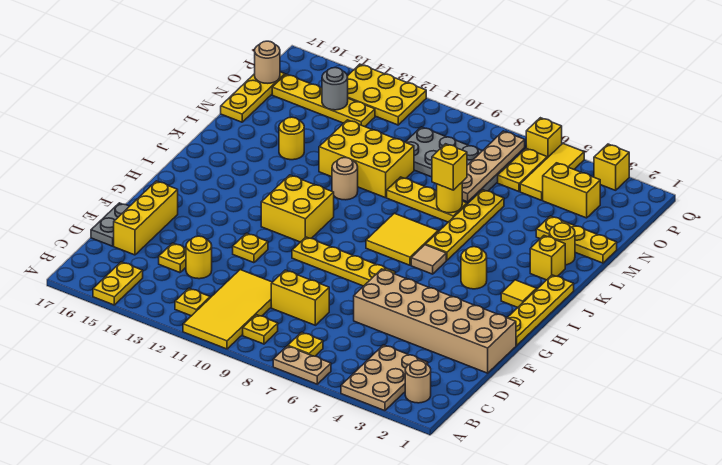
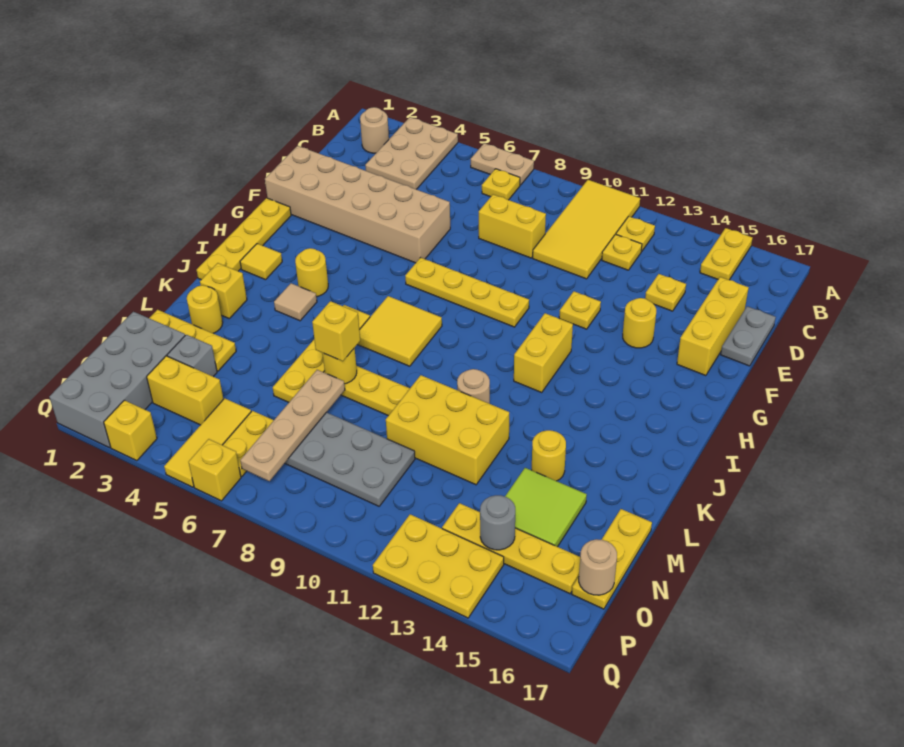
yellow plate B9 level 1 -> yellow plate C12 level 1
yellow round brick D13 level 1 -> yellow round brick F14 level 1
yellow brick H11:I12 level 1 -> yellow brick H12:I12 level 1
tan tile I6 level 1 -> tan tile J4 level 1
none -> lime tile M14:N15 level 1
none -> grey brick N1:Q2 level 1
none -> grey brick N3 level 1

